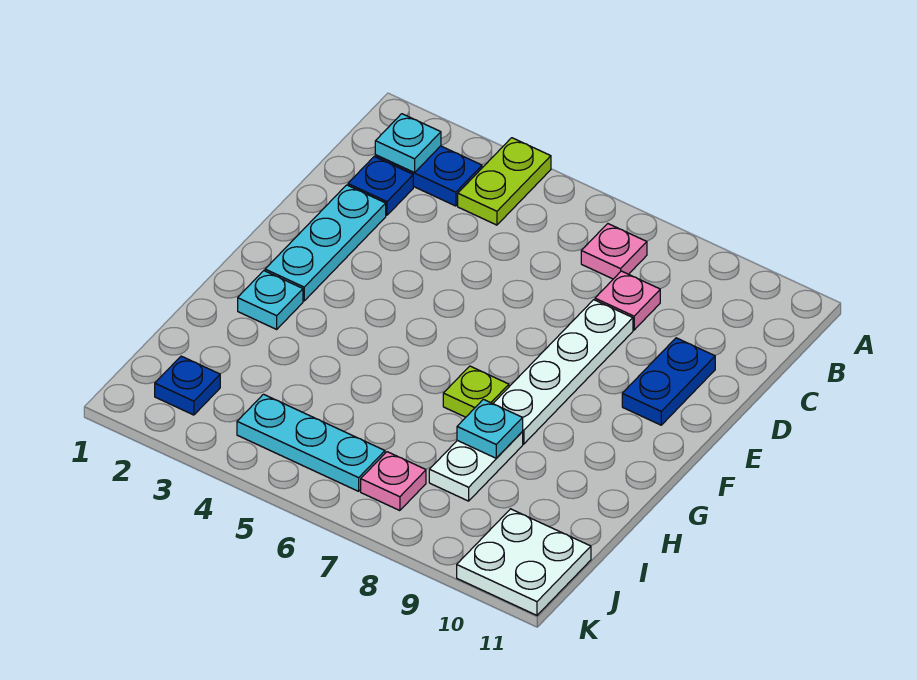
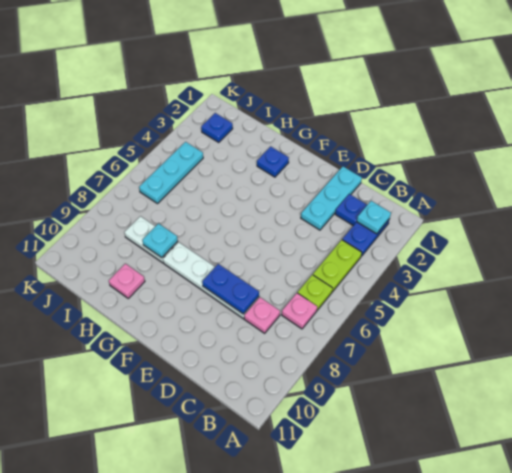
lime plate A4:B4 level 1 -> lime plate B4:B5 level 1
cyan plate D2:F2 level 1 -> cyan plate D1:D3 level 1
blue plate D10:E10 level 1 -> blue plate D8:E8 level 2
cyan plate G2 level 1 -> blue plate G2 level 1
lime plate G7 level 1 -> lime plate B6 level 1
pink plate J7 level 1 -> pink plate H10 level 1
white plate J10:K11 level 1 -> none

